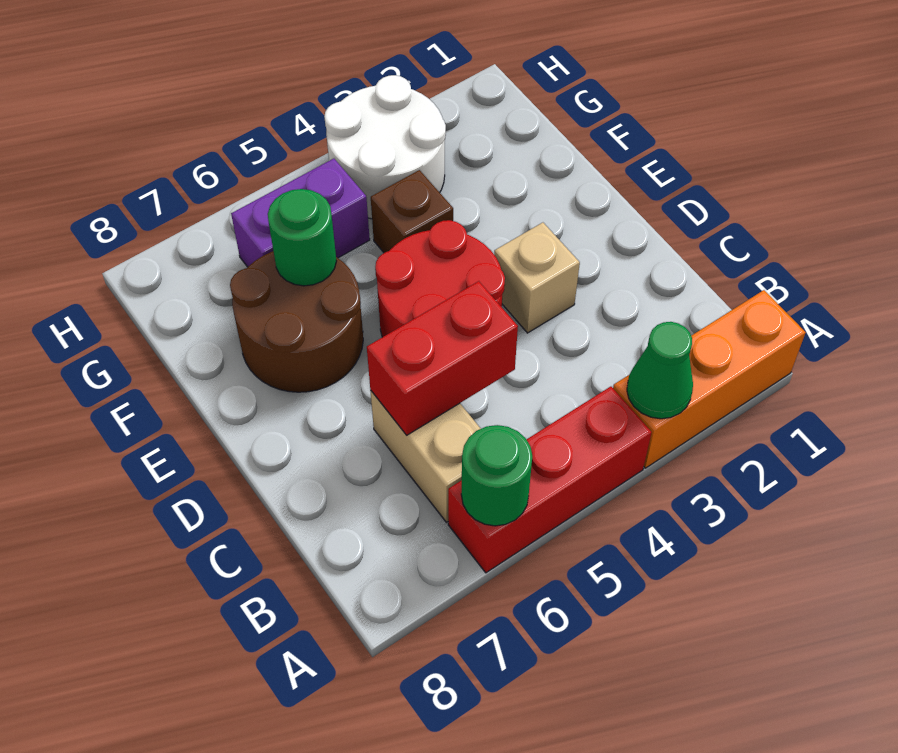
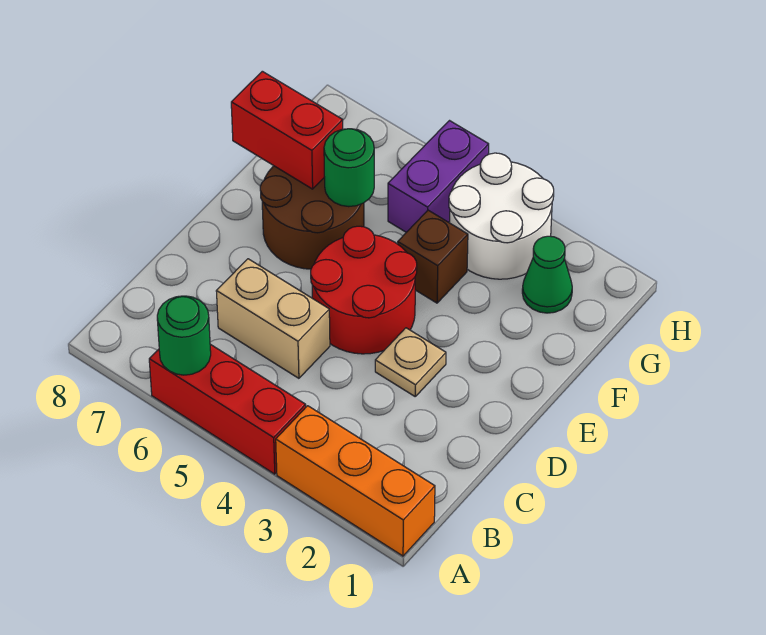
green cone A3 level 2 -> green cone G2 level 1
tan brick B6:C6 level 1 -> tan brick C5:C6 level 1
red brick C5:C6 level 2 -> red brick F7:F8 level 2
tan brick D3 level 1 -> tan plate D3 level 1
purple brick G5:G6 level 1 -> purple brick G5:H5 level 1

